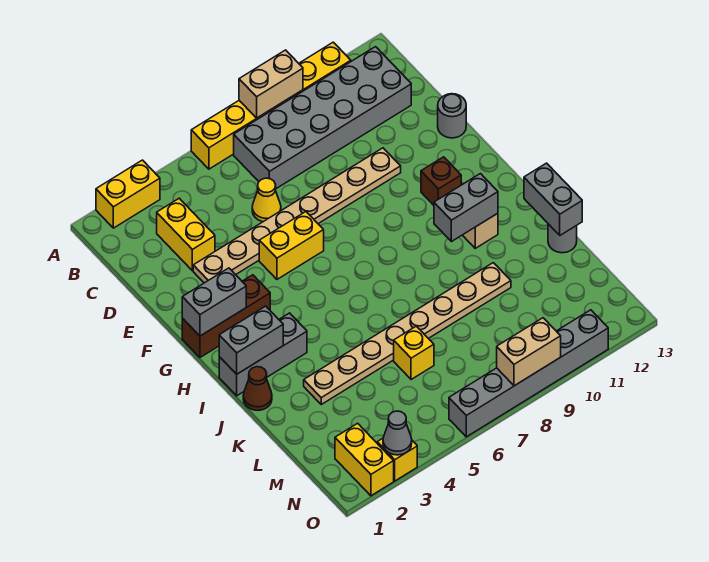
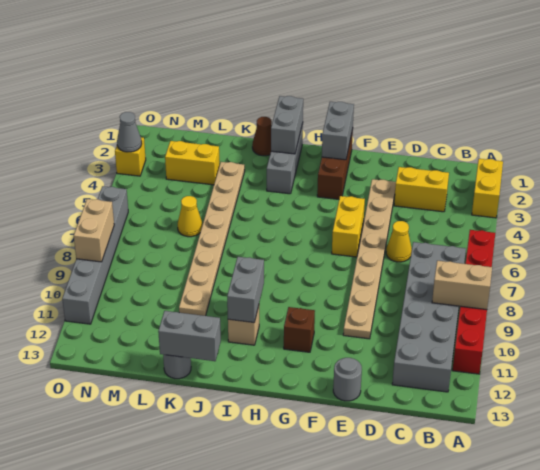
yellow brick A6:A11 level 1 -> red brick A6:A11 level 1
tan brick A8:A9 level 2 -> tan brick A9:B9 level 2
yellow brick L6 level 1 -> yellow cone L6 level 1
yellow brick N2:O2 level 1 -> yellow brick L3:M3 level 1

